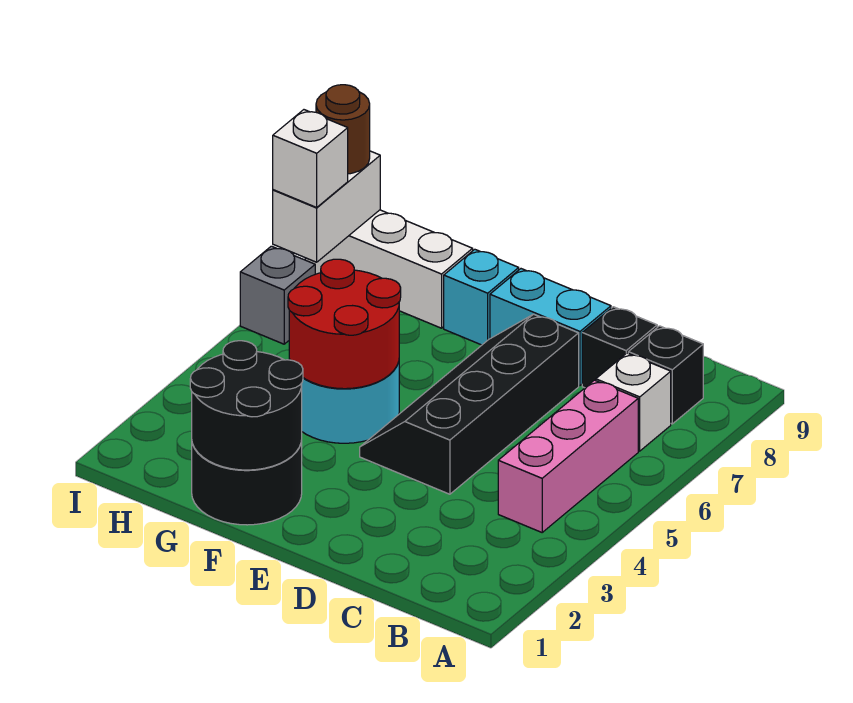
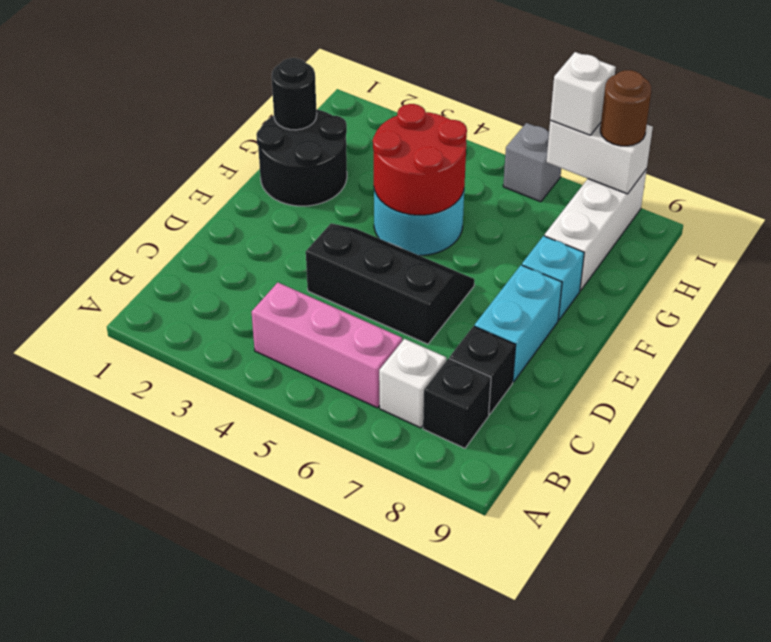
black slope D4:E7 level 1 top D -> black slope D4:E6 level 1 top D
black round brick F1:G2 level 2 -> black round brick G1 level 2

